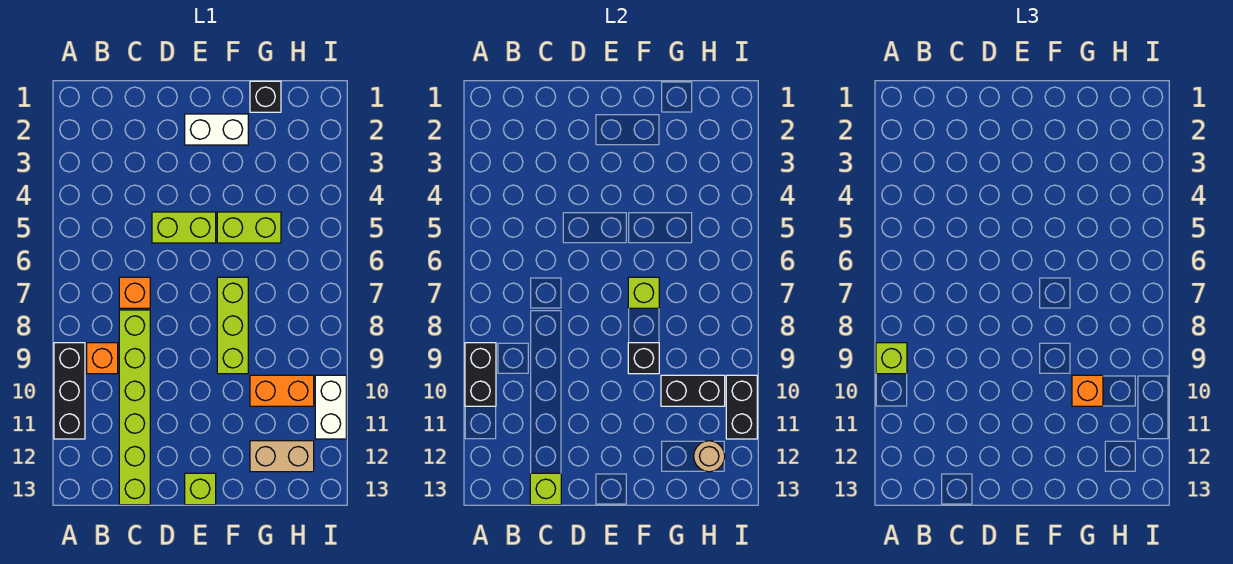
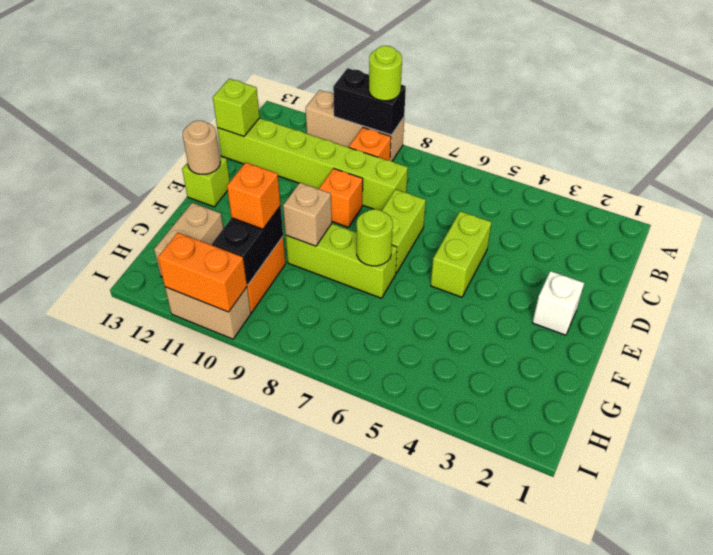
black brick A9:A11 level 1 -> tan brick A9:A11 level 1
lime brick A9 level 3 -> lime round brick A9 level 3
orange brick C7 level 1 -> orange brick D9 level 1
white brick E2:F2 level 1 -> white brick E2 level 1
lime brick F5:G5 level 1 -> lime brick D7:E7 level 1
lime brick F7 level 2 -> lime round brick F7 level 2
black brick F9 level 2 -> tan brick F9 level 2
black brick G1 level 1 -> none
tan round brick H12 level 2 -> tan round brick E13 level 2
white brick I10:I11 level 1 -> tan brick I10:I11 level 1
black brick I10:I11 level 2 -> orange brick I10:I11 level 2

